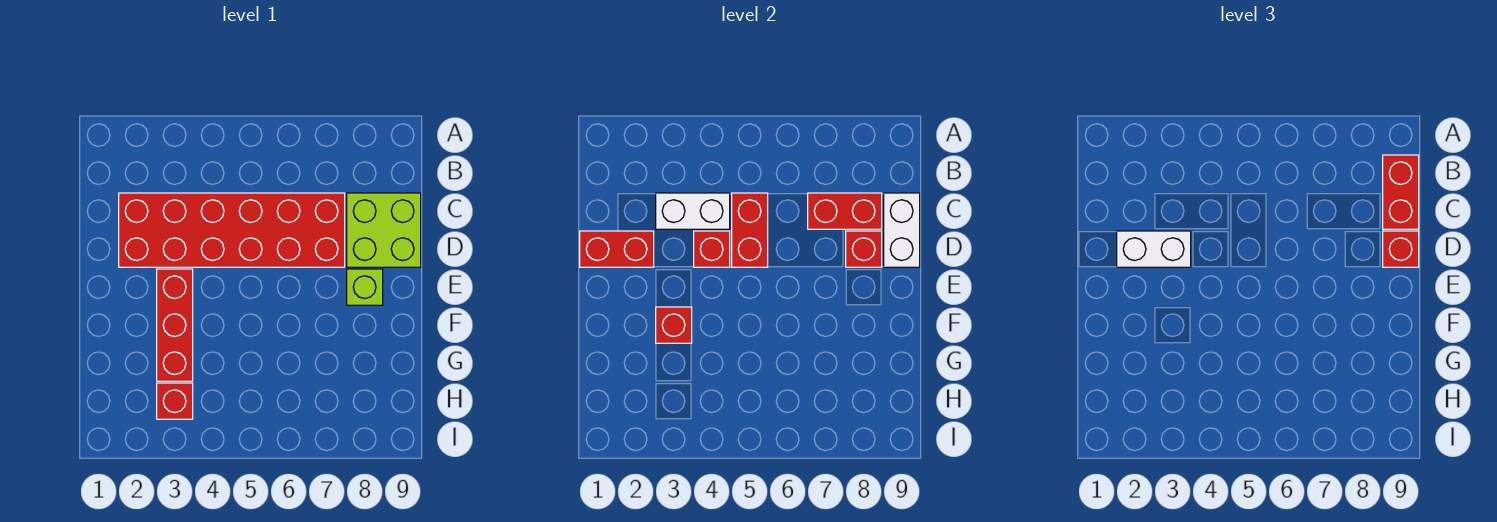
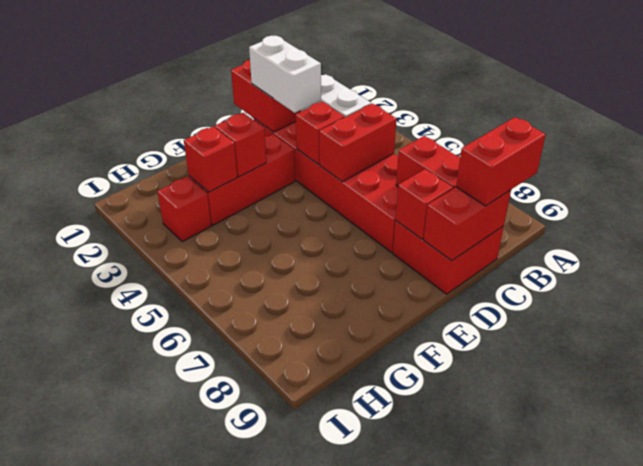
lime brick C8:D9 level 1 -> red brick C8:D9 level 1
white brick C9:D9 level 2 -> red brick C9:D9 level 2
red brick D9 level 3 -> red brick G3 level 2
lime brick E8 level 1 -> none

